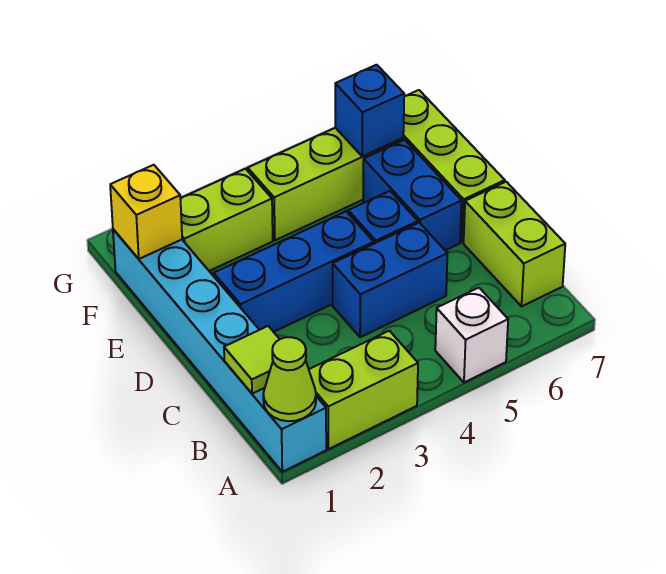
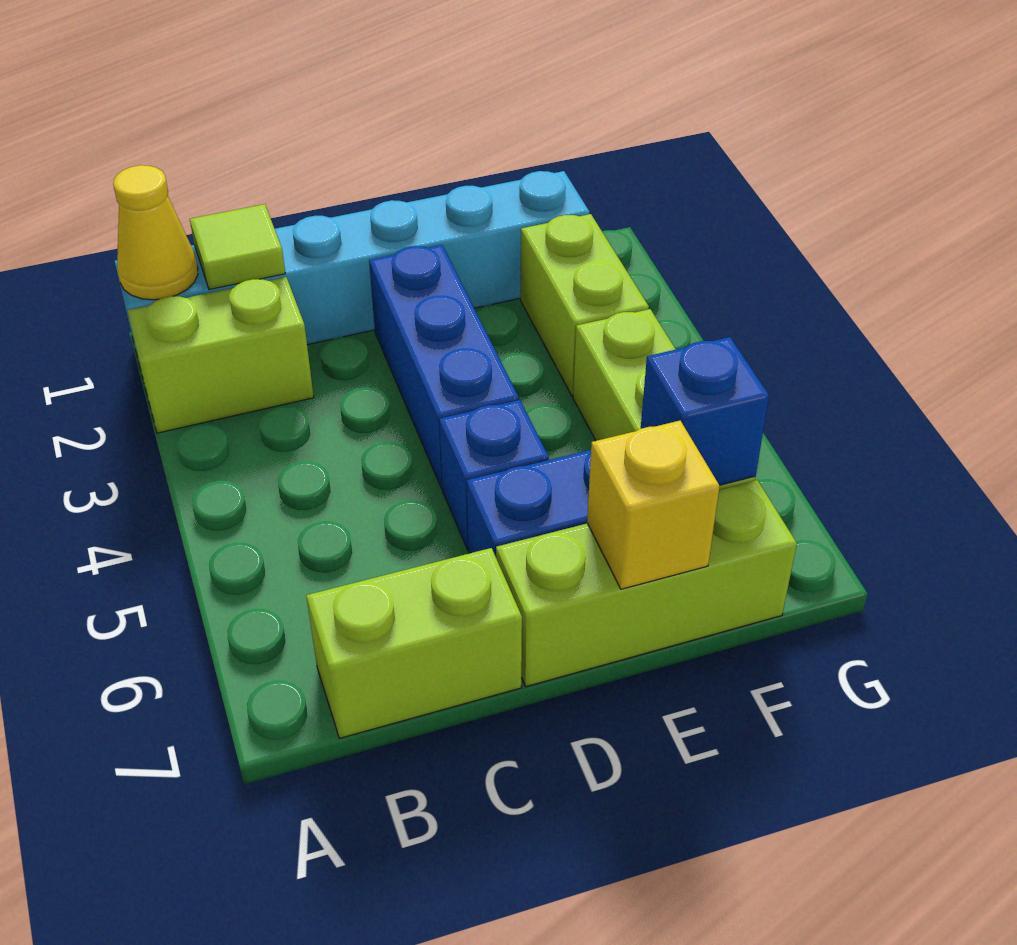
lime cone A1 level 2 -> yellow cone A1 level 2
lime brick A2:A3 level 1 -> lime brick A2:B2 level 1
white brick A5 level 1 -> none
blue brick C4:C5 level 1 -> none
yellow brick F1 level 2 -> yellow brick E7 level 2

